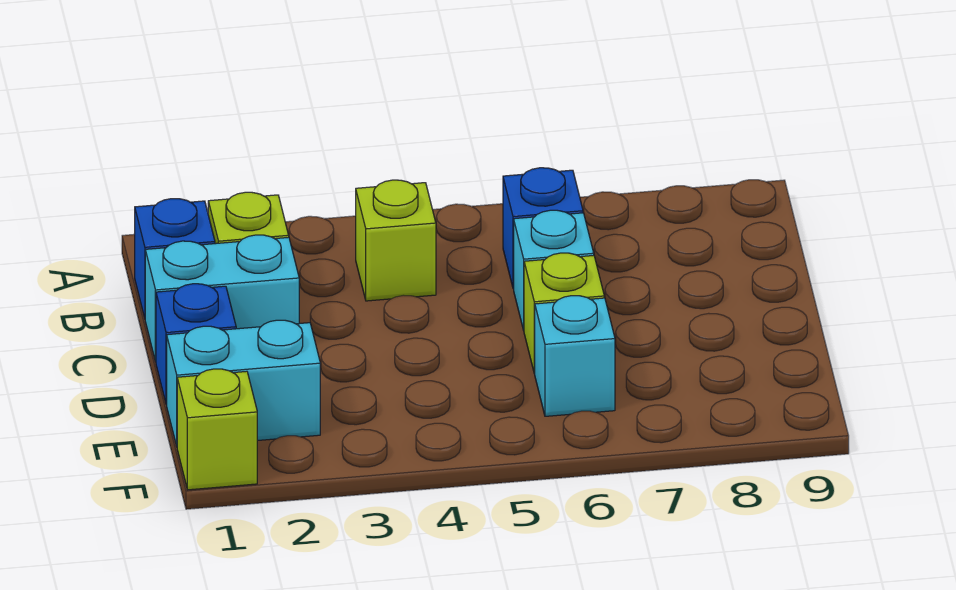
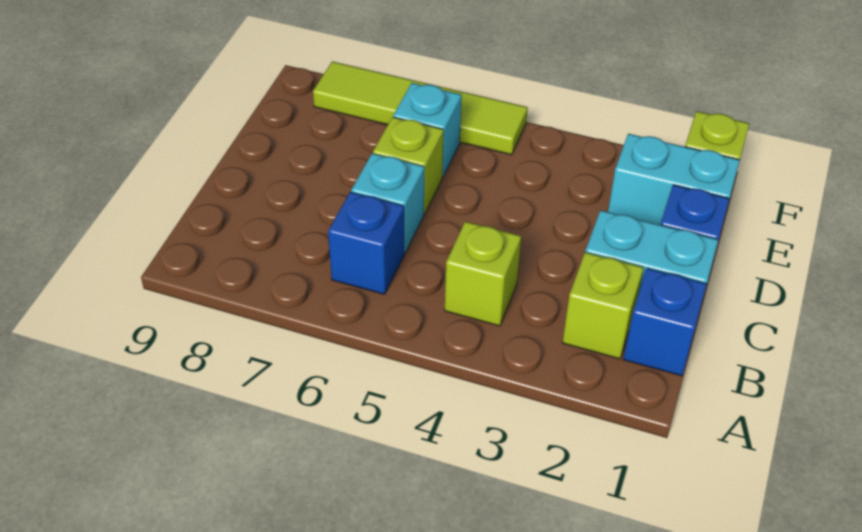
none -> lime tile F5:F8 level 1

